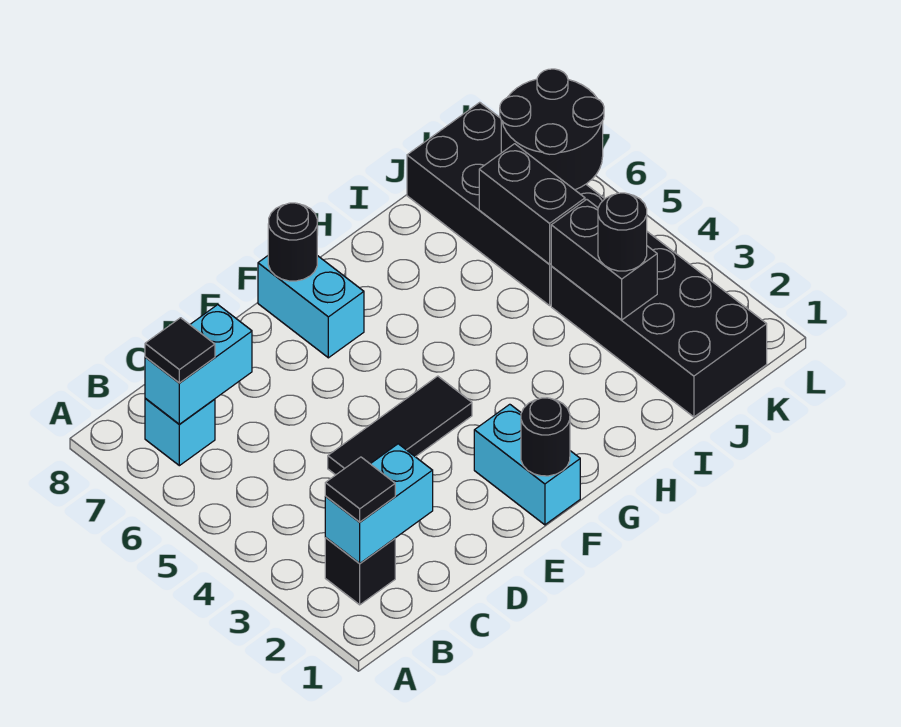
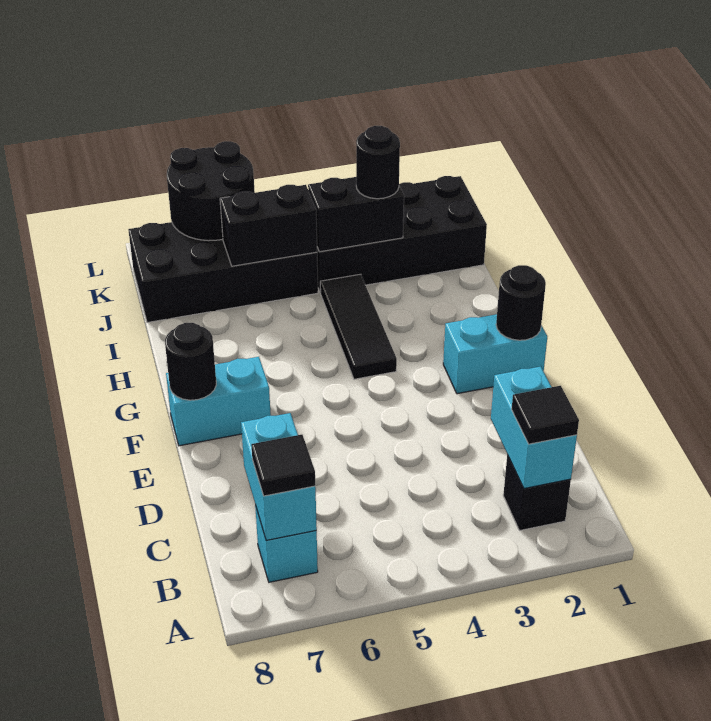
black tile D4:F4 level 1 -> black tile G4:I4 level 1

